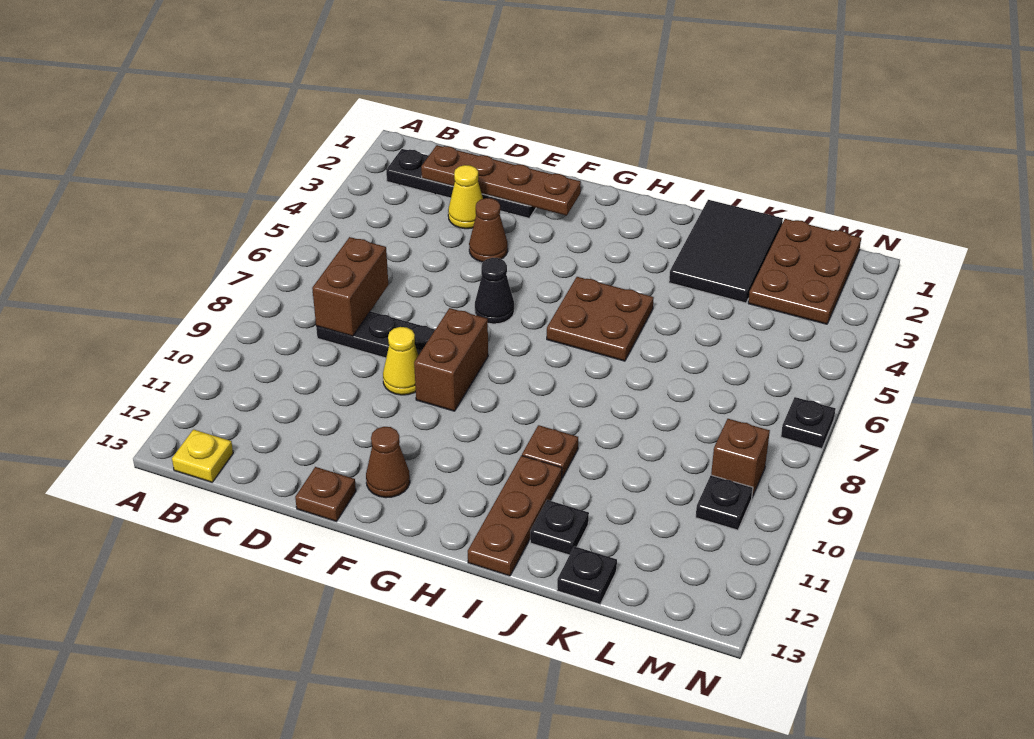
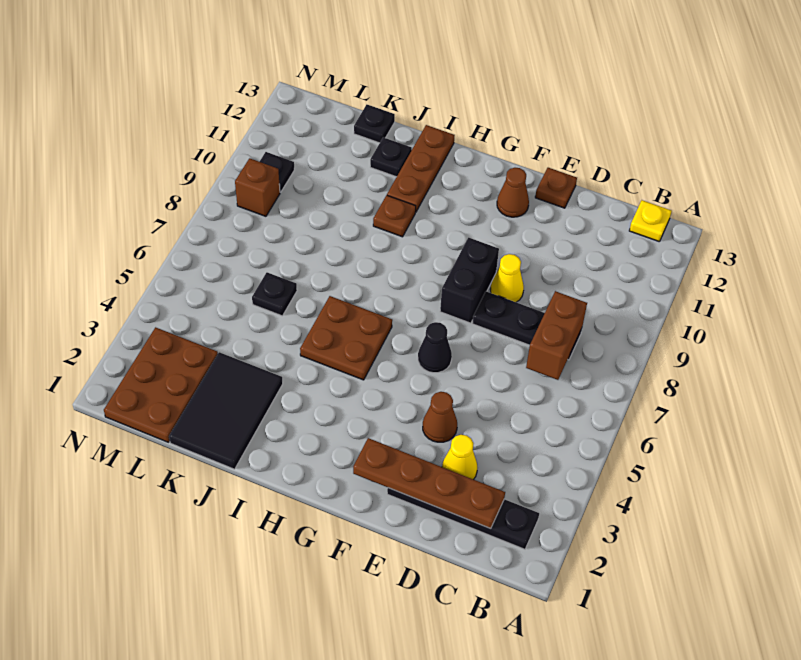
brown brick F8:F9 level 1 -> black brick F8:F9 level 1
black plate N7 level 1 -> black plate K6 level 1

